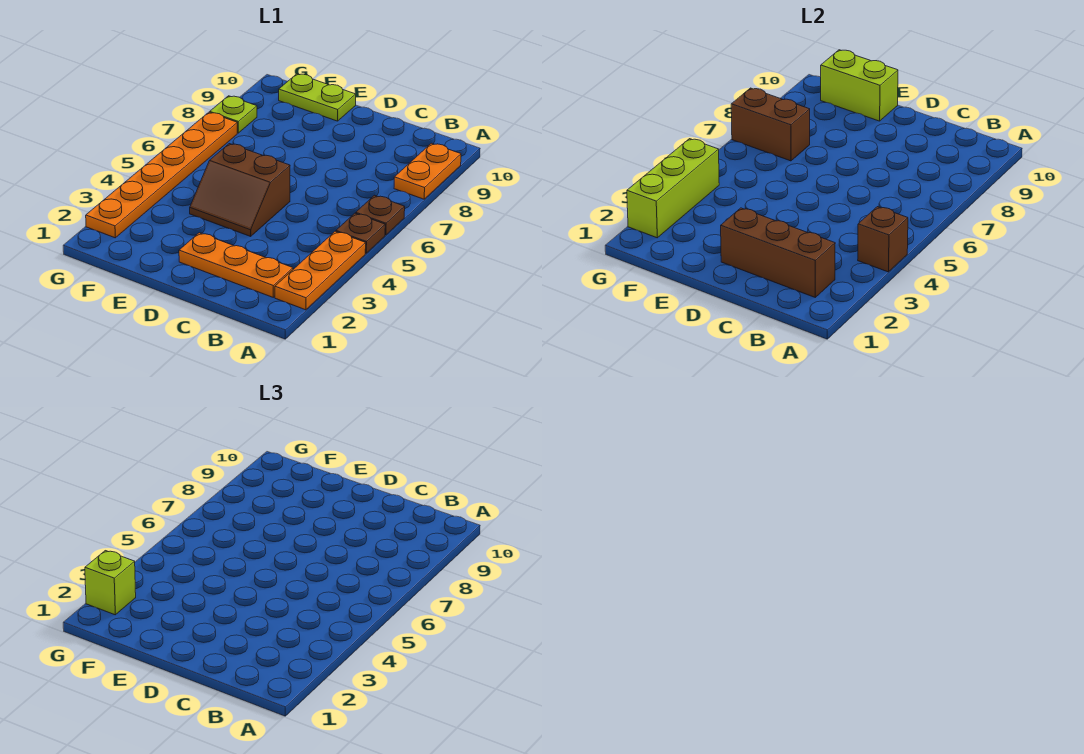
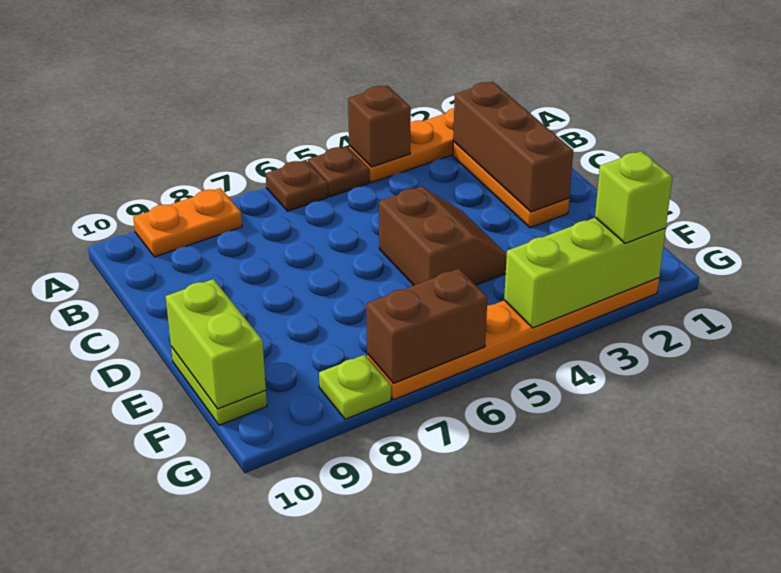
brown brick F7:G7 level 2 -> brown brick G6:G7 level 2

